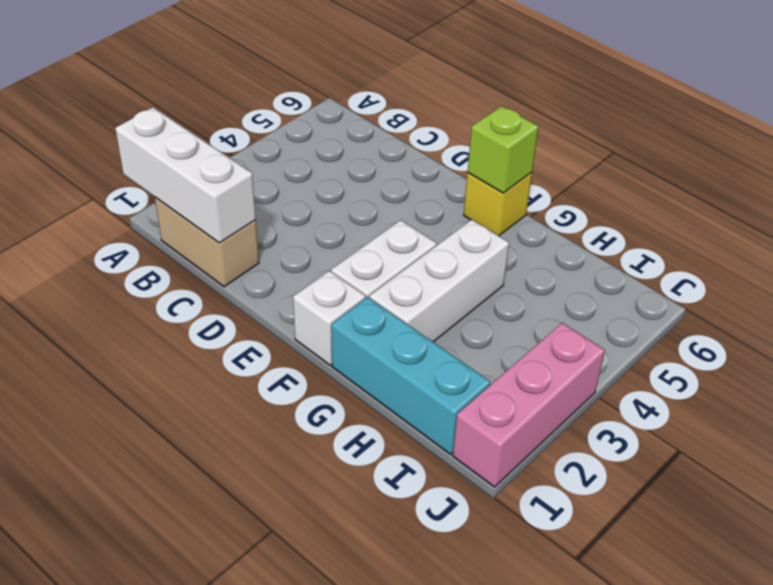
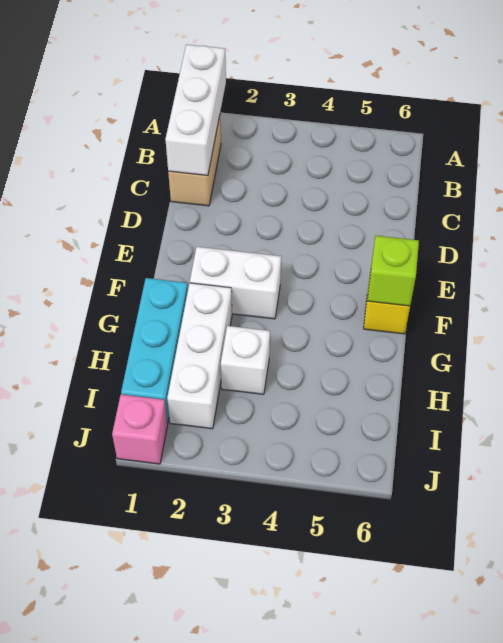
white brick F1 level 1 -> white brick H3 level 1
white brick G2:G4 level 1 -> white brick G2:I2 level 1
pink brick J1:J3 level 1 -> pink brick J1 level 1

